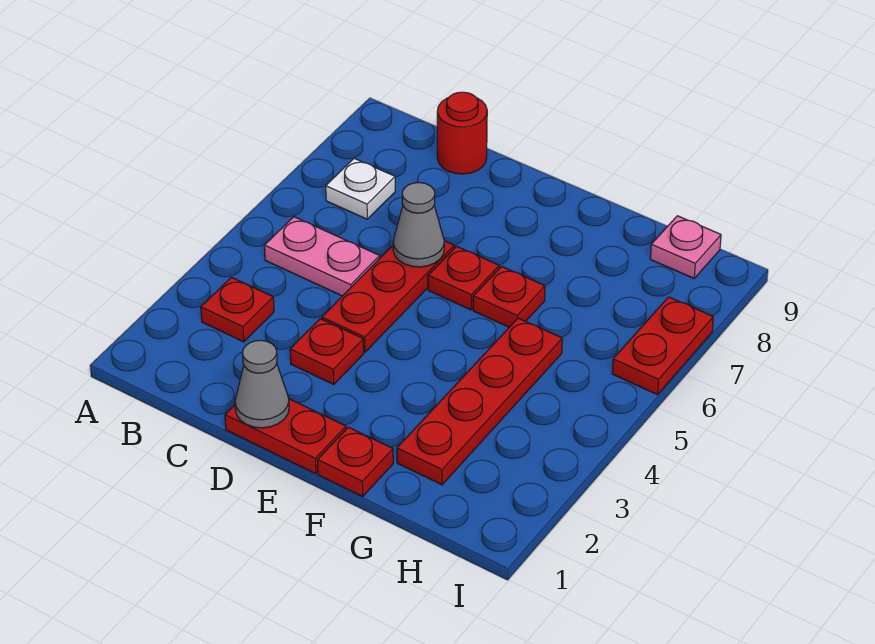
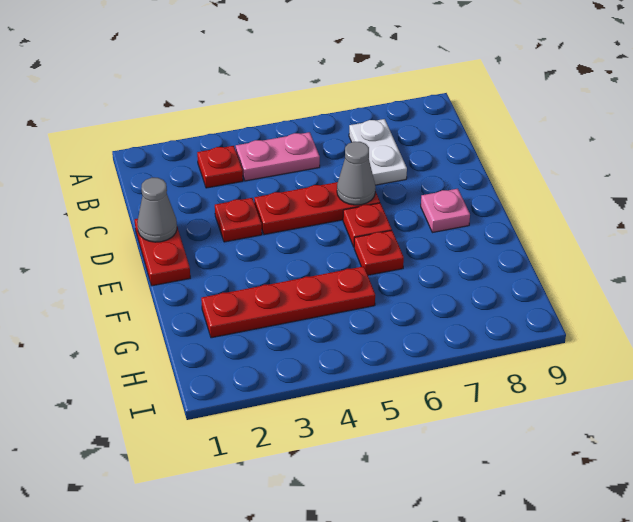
pink plate B5:C5 level 1 -> pink plate B4:B5 level 1
white plate B7 level 1 -> white plate B7:C7 level 1
red round brick C9 level 1 -> none
red plate F1 level 1 -> none
pink plate H9 level 1 -> pink plate E8 level 1
red plate I6:I7 level 1 -> none

